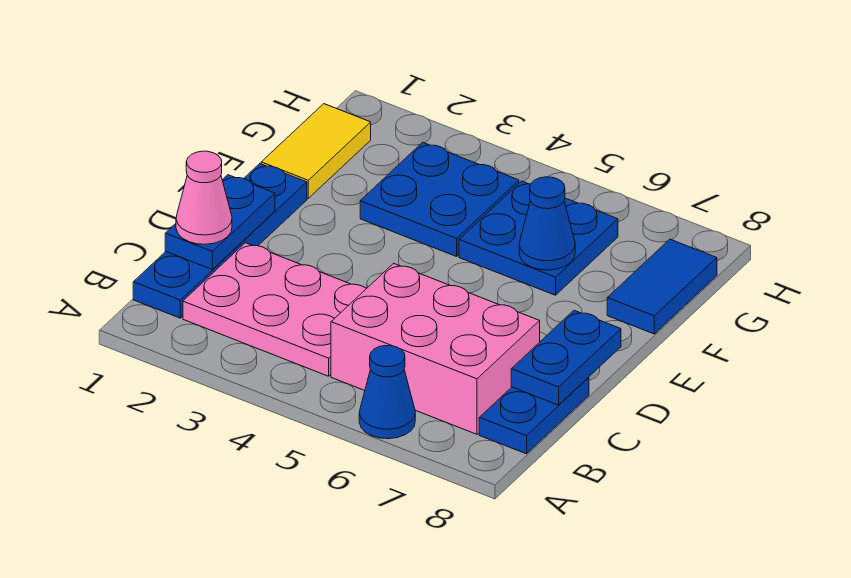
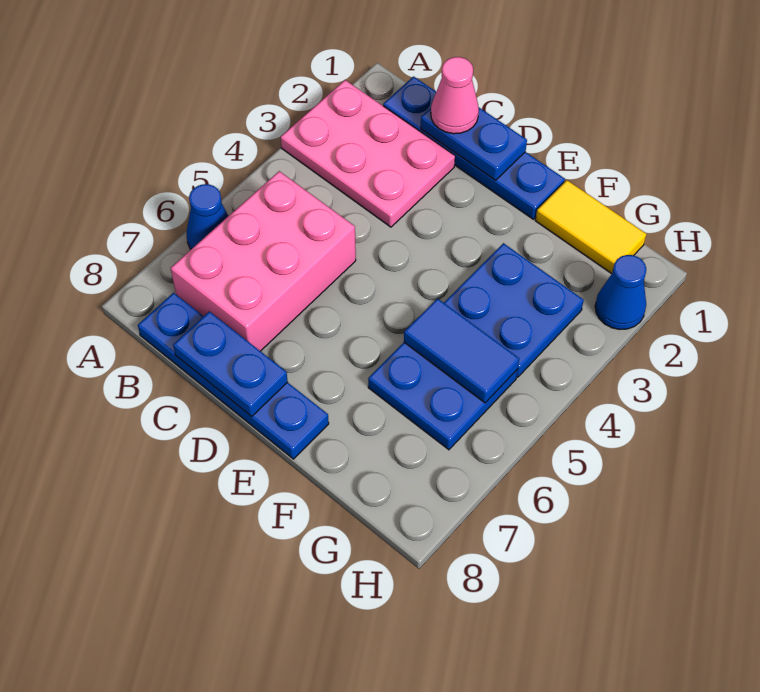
pink plate B2:C4 level 1 -> pink plate A2:C3 level 1
blue plate B8:C8 level 1 -> blue plate B8:E8 level 1
blue cone F6 level 2 -> blue cone H2 level 1
blue tile F8:G8 level 1 -> blue tile F5:G5 level 2

